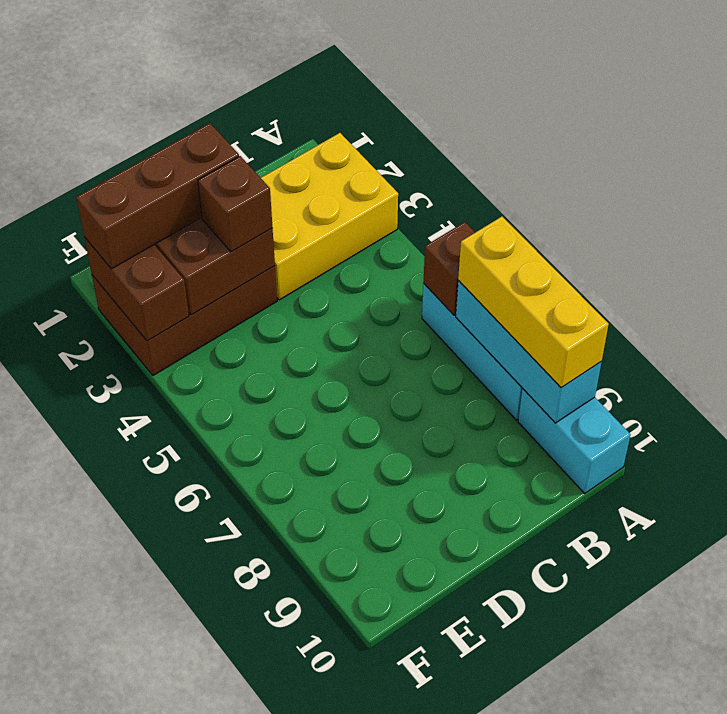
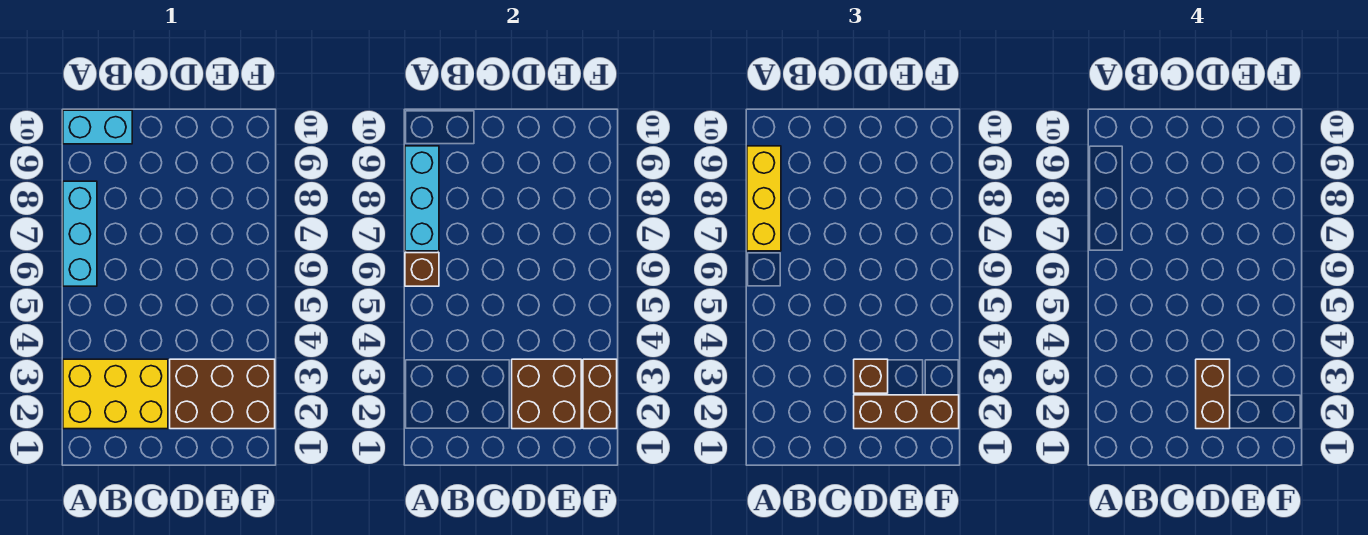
cyan brick A9:A10 level 1 -> cyan brick A10:B10 level 1
none -> brown brick D2:D3 level 4

